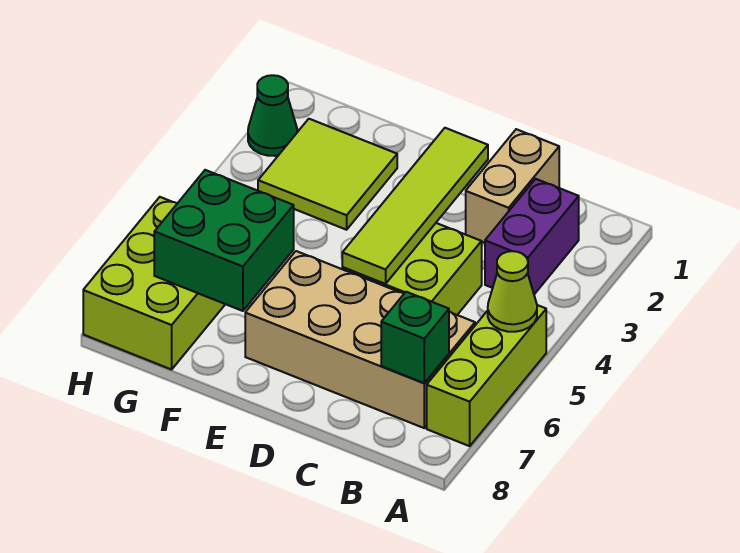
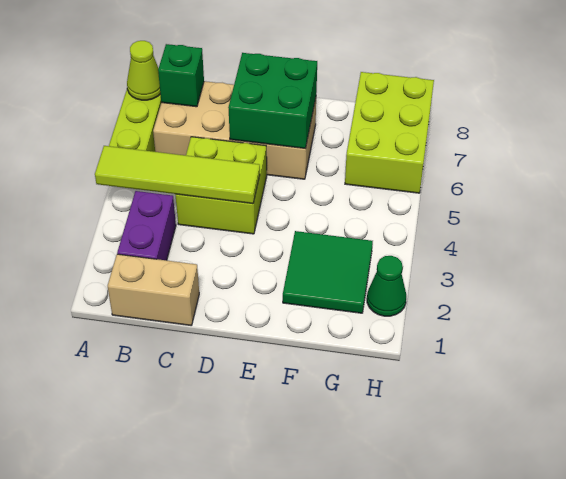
lime cone A5 level 2 -> lime cone A7 level 2
tan brick C1:C2 level 1 -> tan brick B1:C1 level 1
lime tile D2:D5 level 2 -> lime tile A4:D4 level 2
lime tile F2:G3 level 1 -> green tile F2:G3 level 1
green brick F6:G7 level 2 -> green brick D6:E7 level 2

